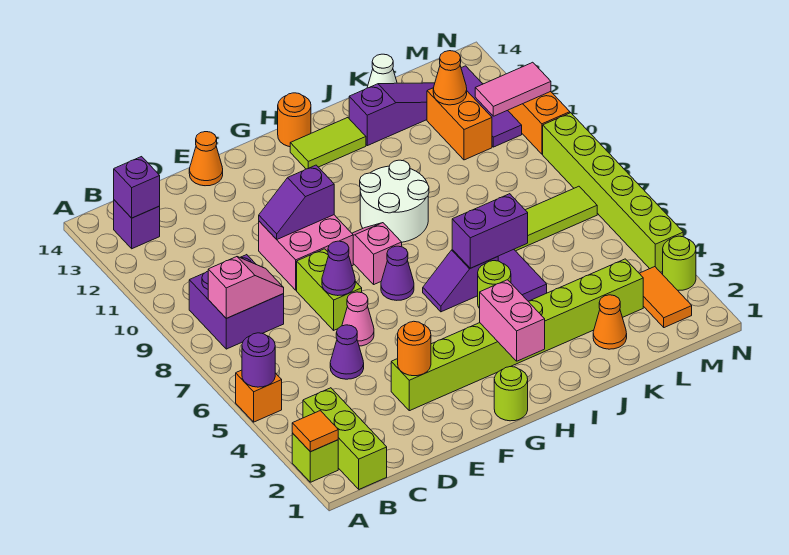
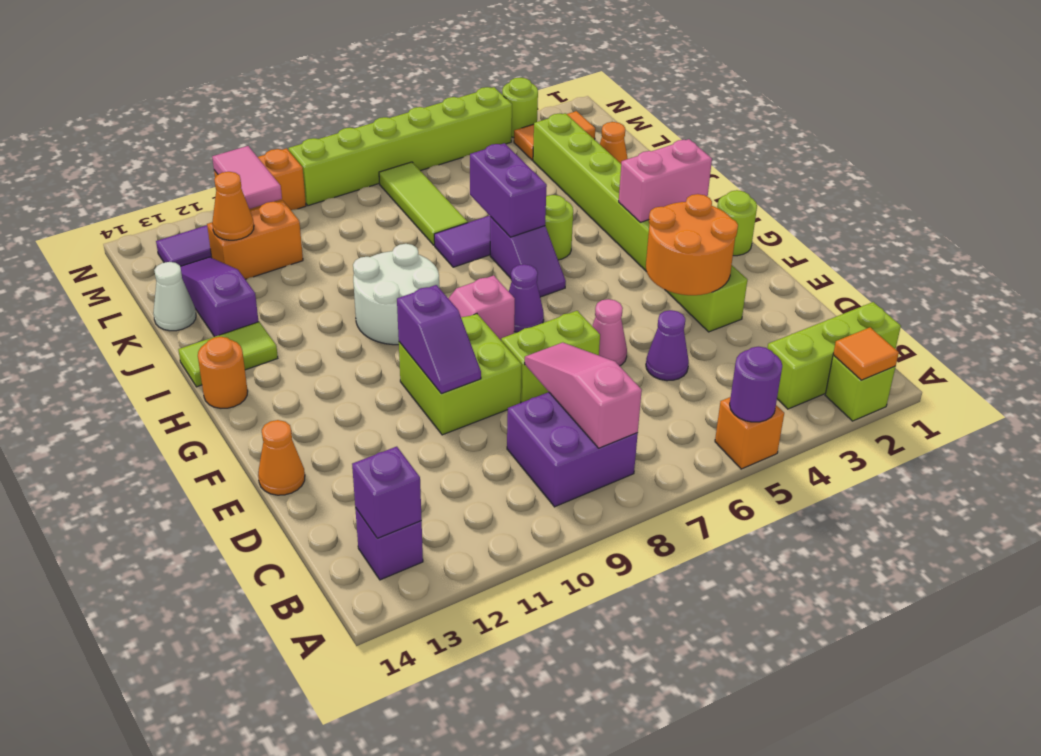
pink slope B8:C8 level 2 top B -> pink slope B8:D8 level 2 top B
orange round brick E3 level 2 -> orange round brick E3:F4 level 2
purple cone E7 level 2 -> none
pink brick E9:F10 level 1 -> lime brick E9:F10 level 1
lime tile H13:I13 level 1 -> lime tile I13:I14 level 1

